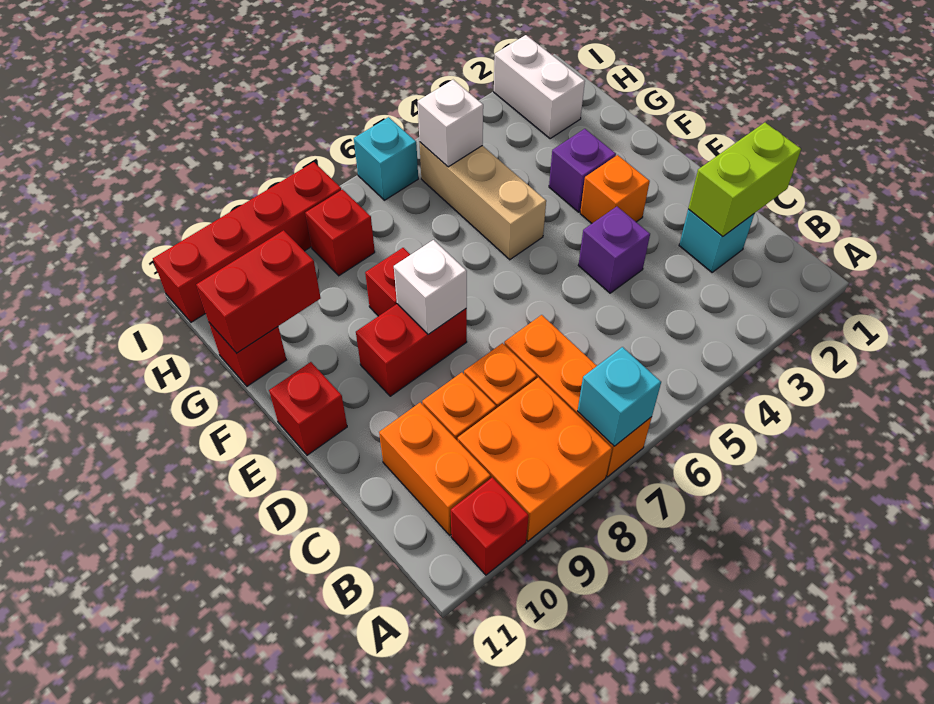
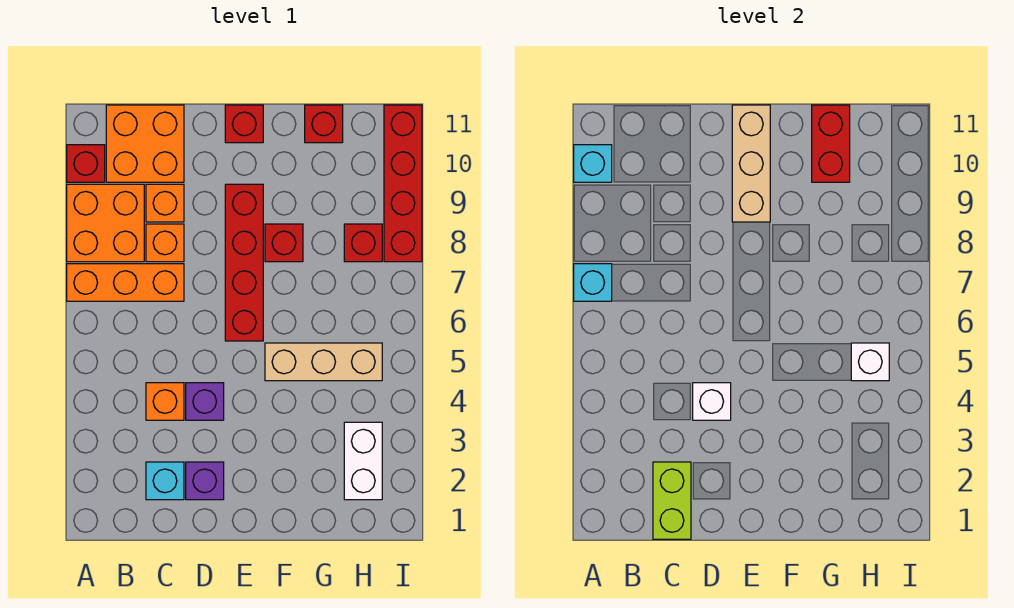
orange brick B10:C10 level 1 -> orange brick B10:C11 level 1
orange brick E3 level 1 -> orange brick C4 level 1
red brick E8:E9 level 1 -> red brick E6:E9 level 1
white brick E8 level 2 -> white brick D4 level 2
none -> tan brick E9:E11 level 2
purple brick F3 level 1 -> purple brick D2 level 1
white brick H2:I2 level 1 -> white brick H2:H3 level 1
cyan brick I6 level 1 -> cyan brick A10 level 2

